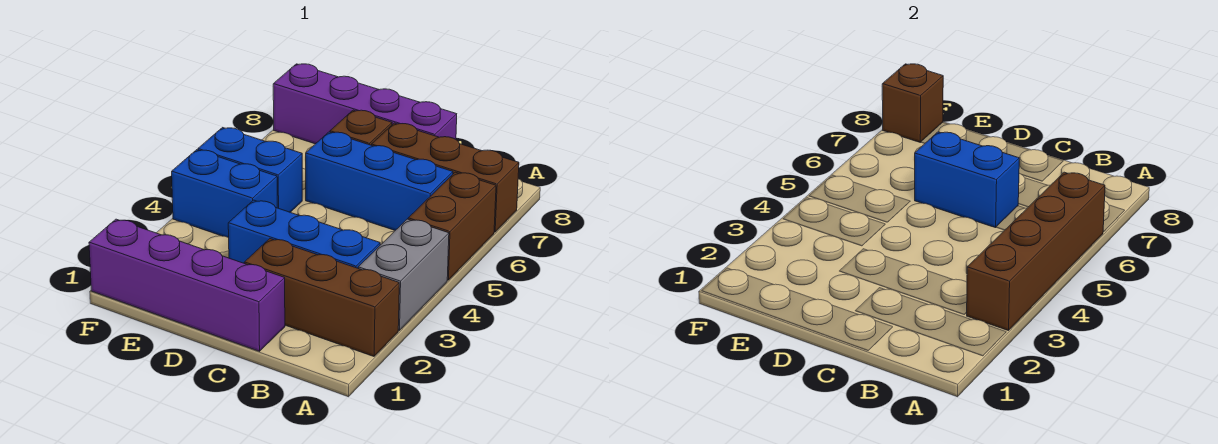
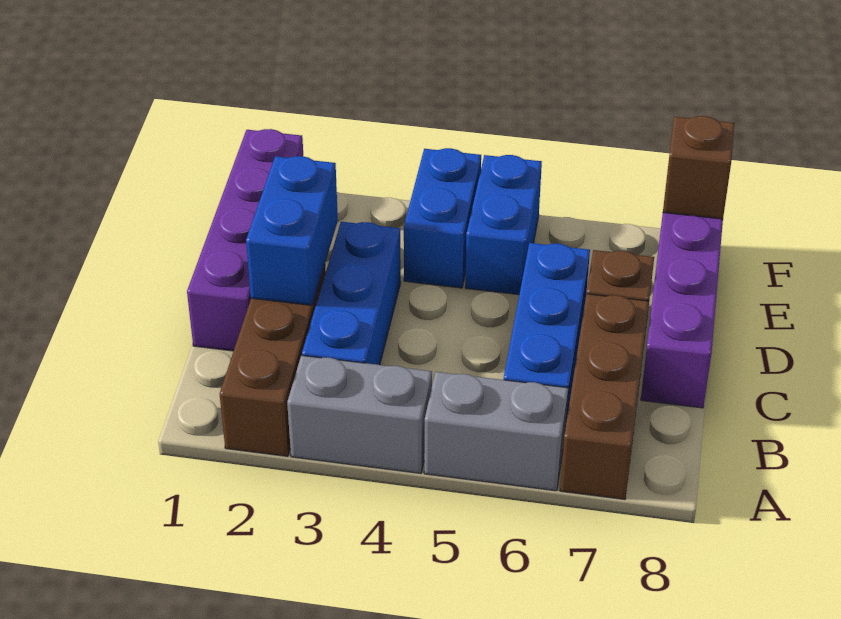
brown brick A3:A6 level 2 -> none
brown brick A5:A6 level 1 -> grey brick A5:A6 level 1
blue brick C6:D6 level 2 -> blue brick C2:D2 level 2

